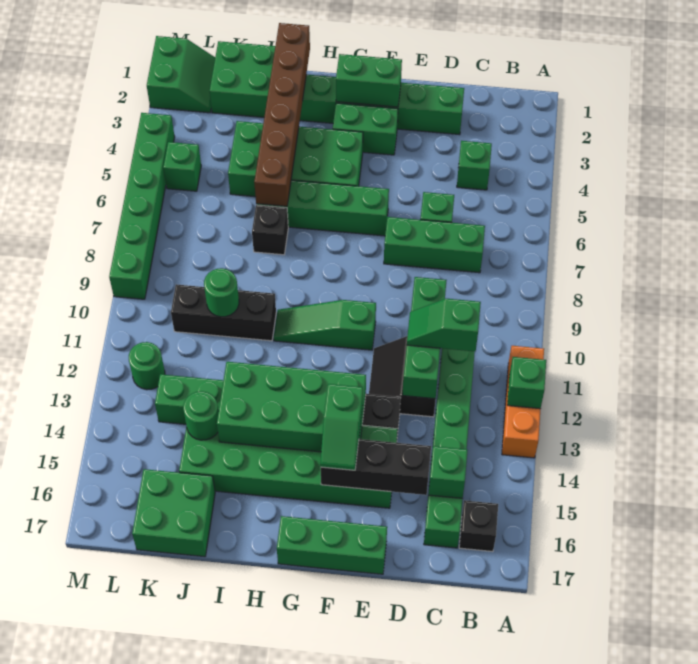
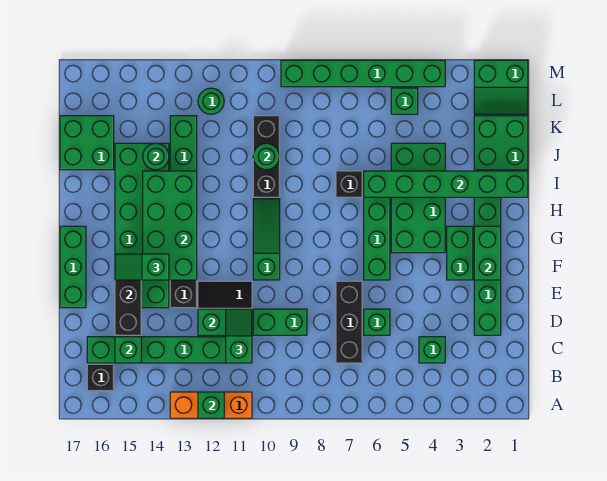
green brick C7:E7 level 1 -> black brick C7:E7 level 1
brown brick I1:I6 level 2 -> green brick I1:I6 level 2

